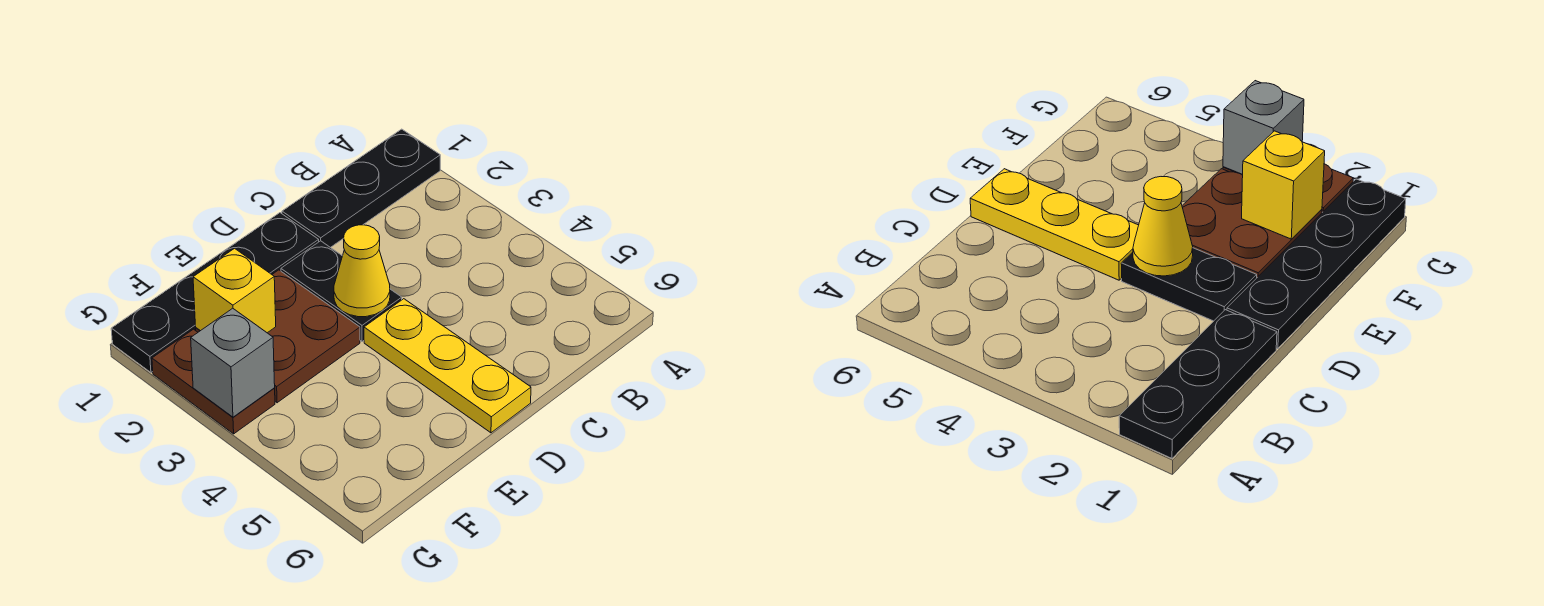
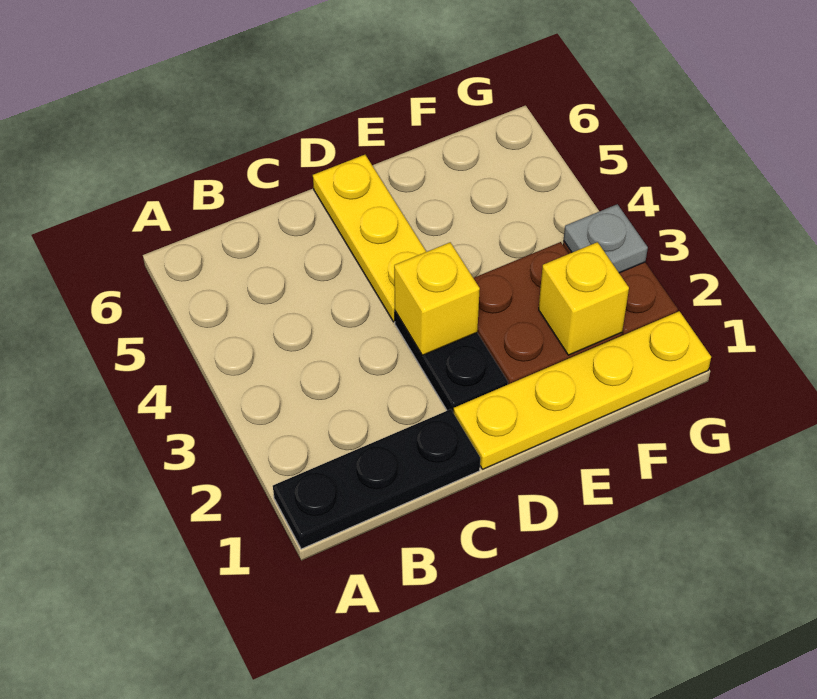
black plate D1:G1 level 1 -> yellow plate D1:G1 level 1
yellow cone D3 level 2 -> yellow brick D3 level 2
grey brick G3 level 2 -> grey plate G3 level 2

